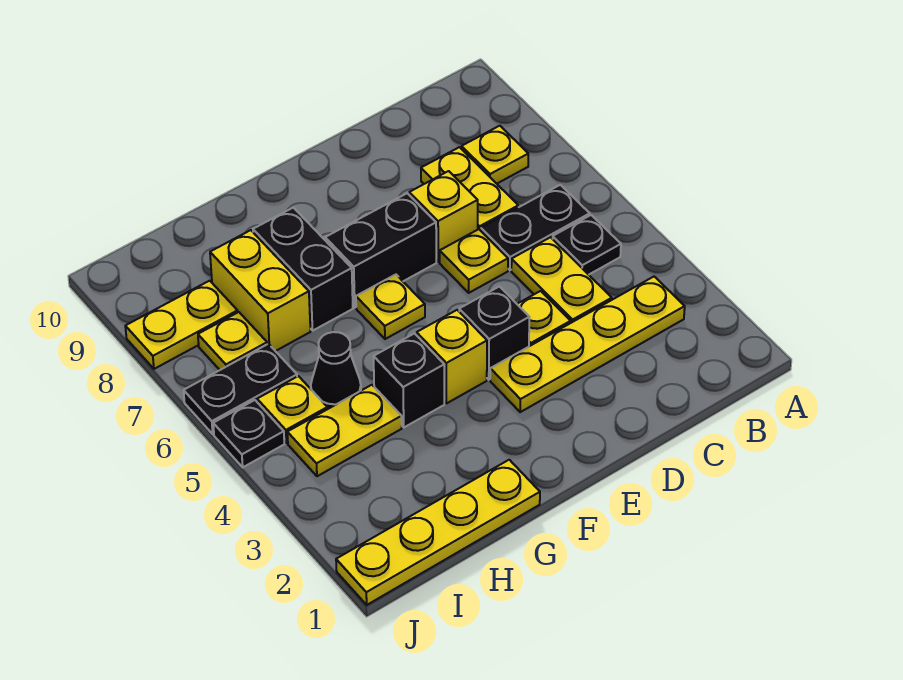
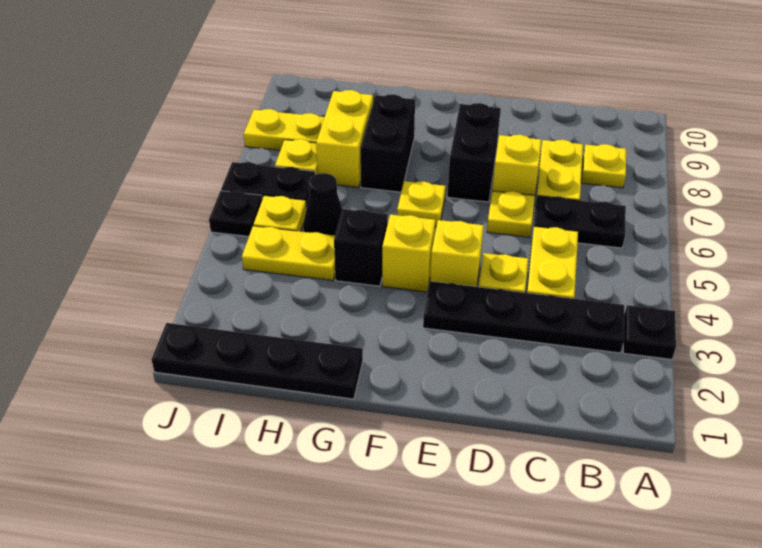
yellow plate B3:E3 level 1 -> black plate B3:E3 level 1
black plate B5 level 1 -> black plate A3 level 1
black brick E4 level 1 -> yellow brick E4 level 1
black brick E7:F7 level 1 -> black brick E7:E8 level 1
yellow plate G1:J1 level 1 -> black plate G1:J1 level 1

